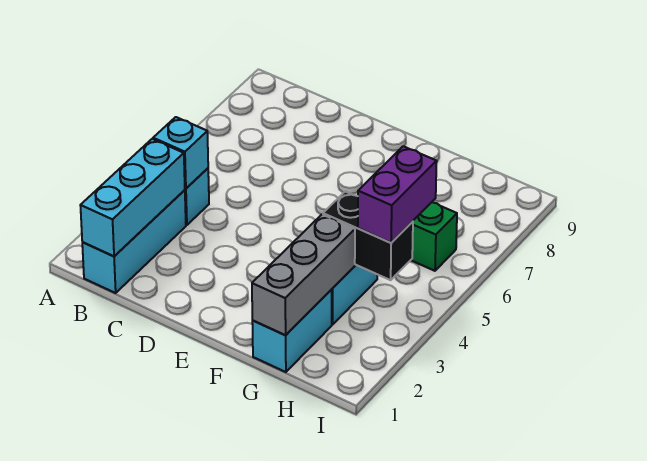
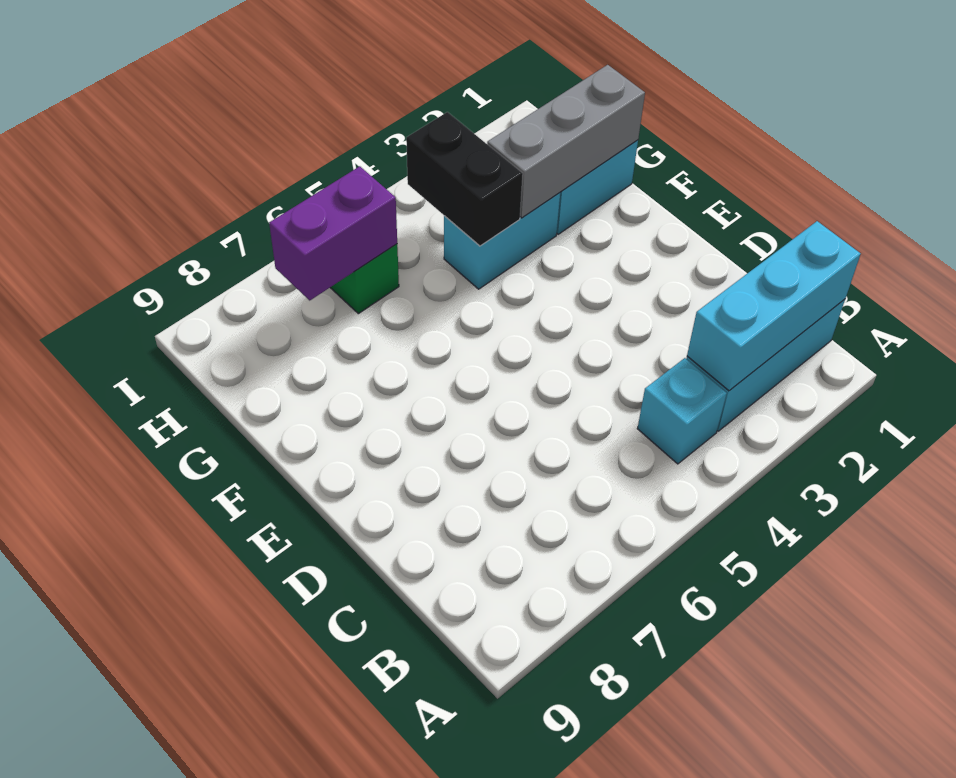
cyan brick B4 level 2 -> none
purple brick H4:H5 level 3 -> purple brick H6:H7 level 2

